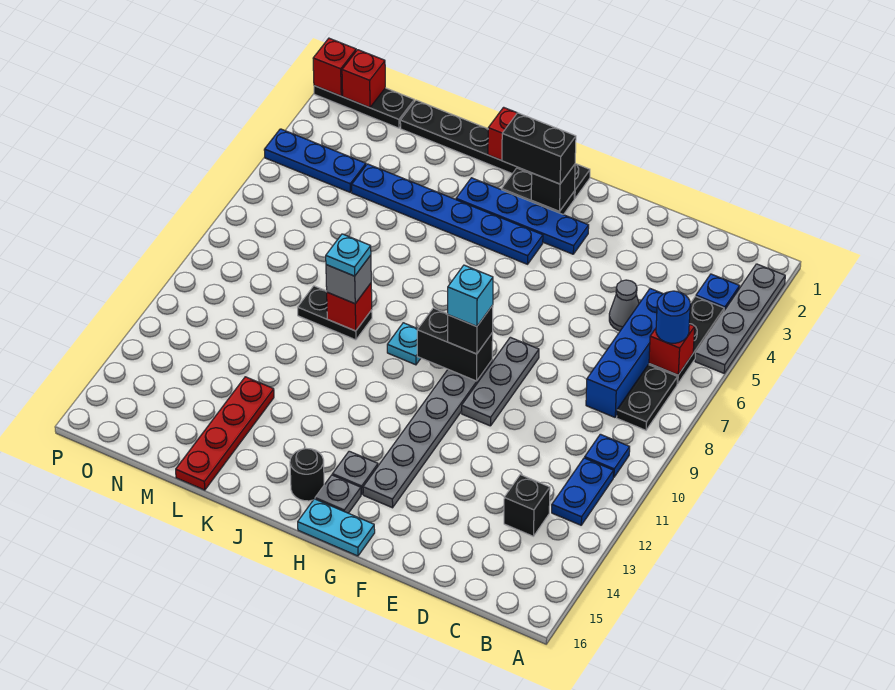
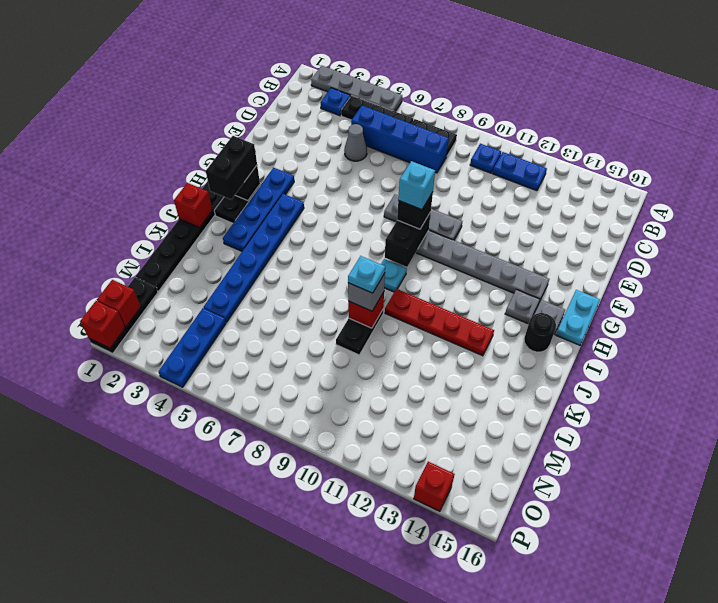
red brick B6 level 2 -> red brick P14 level 1
blue round brick B6 level 3 -> none
black brick C13 level 1 -> none
red plate L13:L16 level 1 -> red plate J10:J13 level 1

